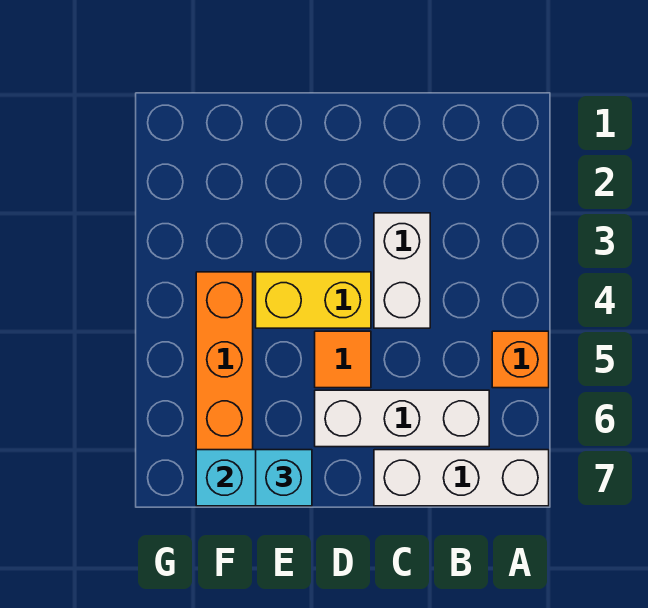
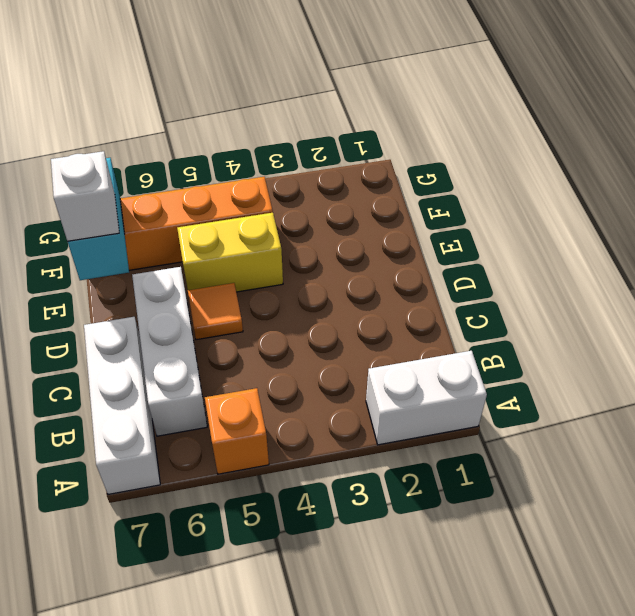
white brick C3:C4 level 1 -> white brick A1:A2 level 1
yellow brick D4:E4 level 1 -> yellow brick E4:E5 level 1
cyan brick E7 level 3 -> white brick E7 level 3

